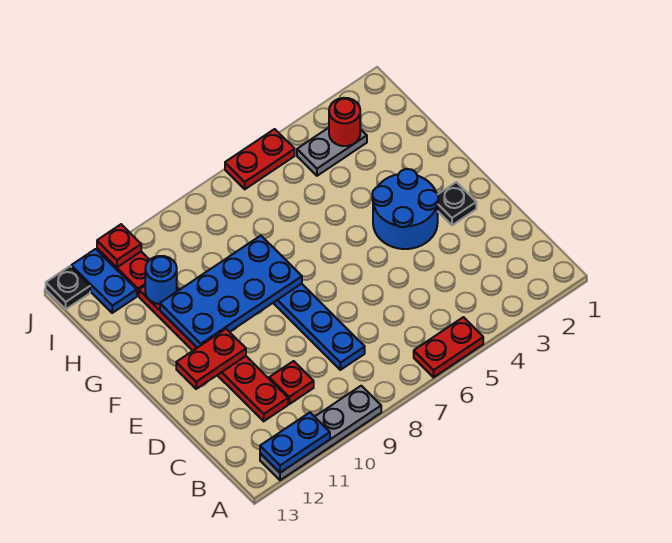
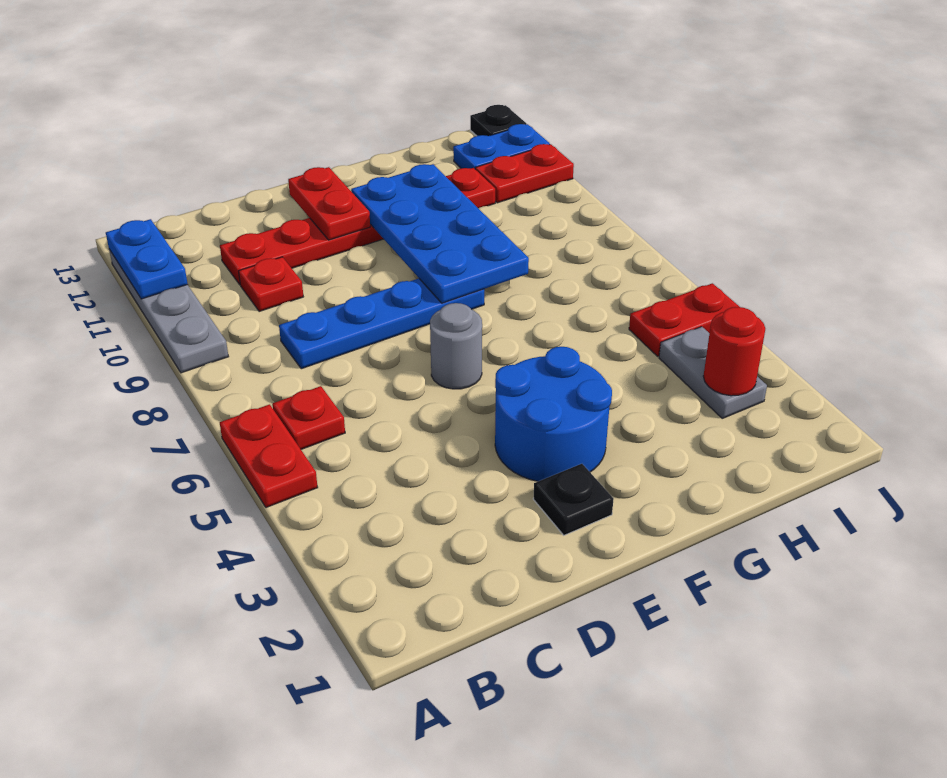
none -> grey round brick E6 level 1
blue round brick H11 level 2 -> none
red plate J5:J6 level 1 -> red plate I5:J5 level 1
red plate J11 level 2 -> red plate B6 level 1

